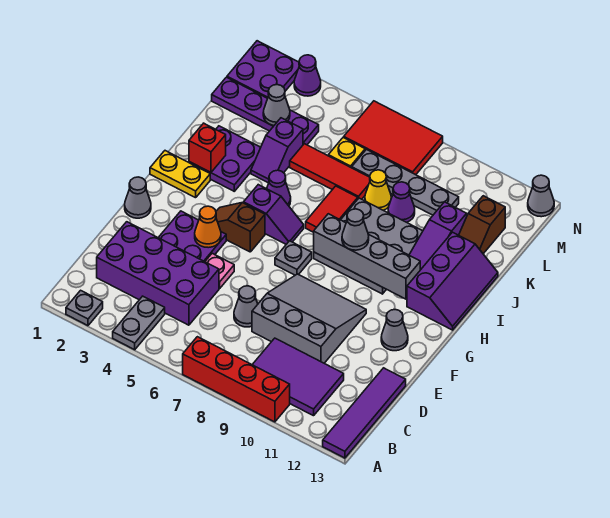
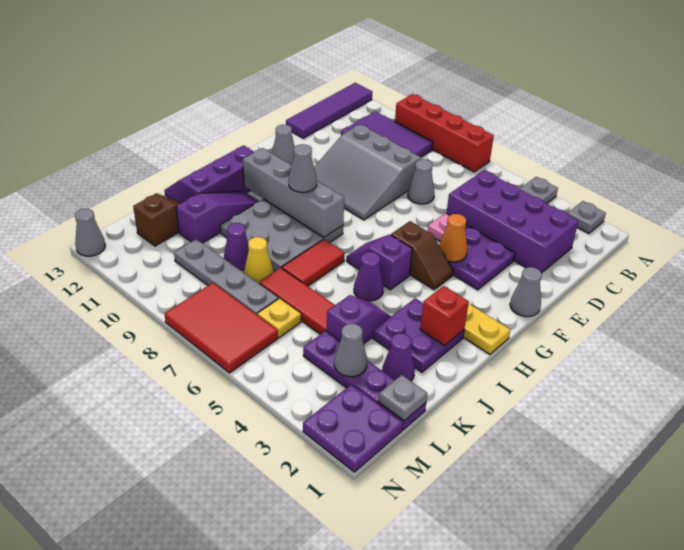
grey plate G7 level 1 -> grey plate L1 level 2
purple cone N3 level 1 -> purple cone K2 level 1

